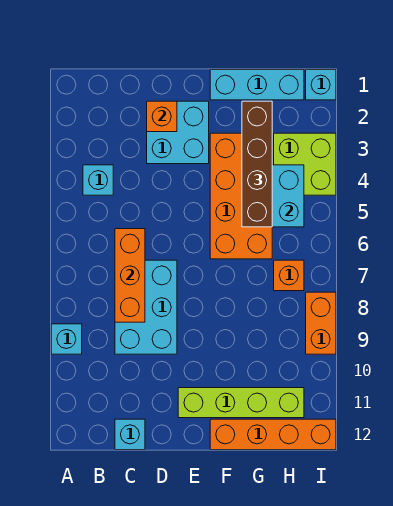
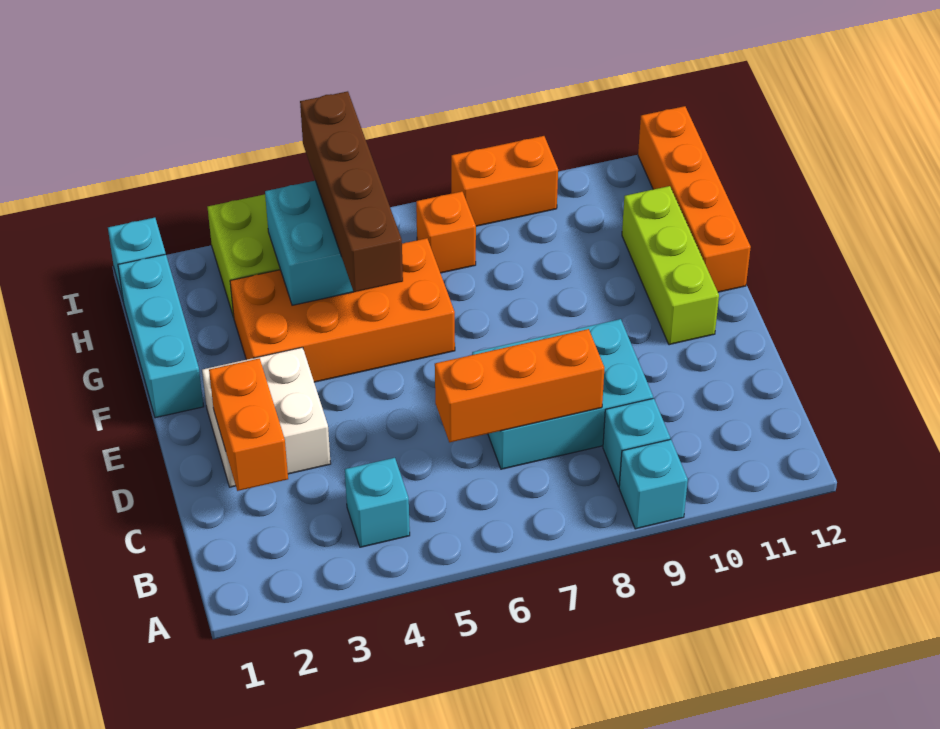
cyan brick C12 level 1 -> cyan brick B9 level 1
cyan brick D2:E3 level 1 -> white brick D2:E3 level 1
orange brick D2 level 2 -> orange brick C2:D2 level 2
lime brick E11:H11 level 1 -> lime brick E11:G11 level 1
brown brick G2:G5 level 3 -> brown brick F5:I5 level 3

